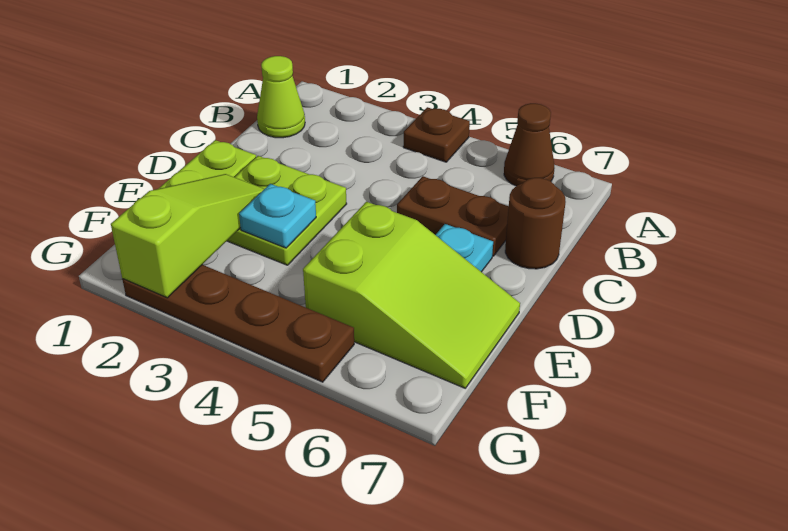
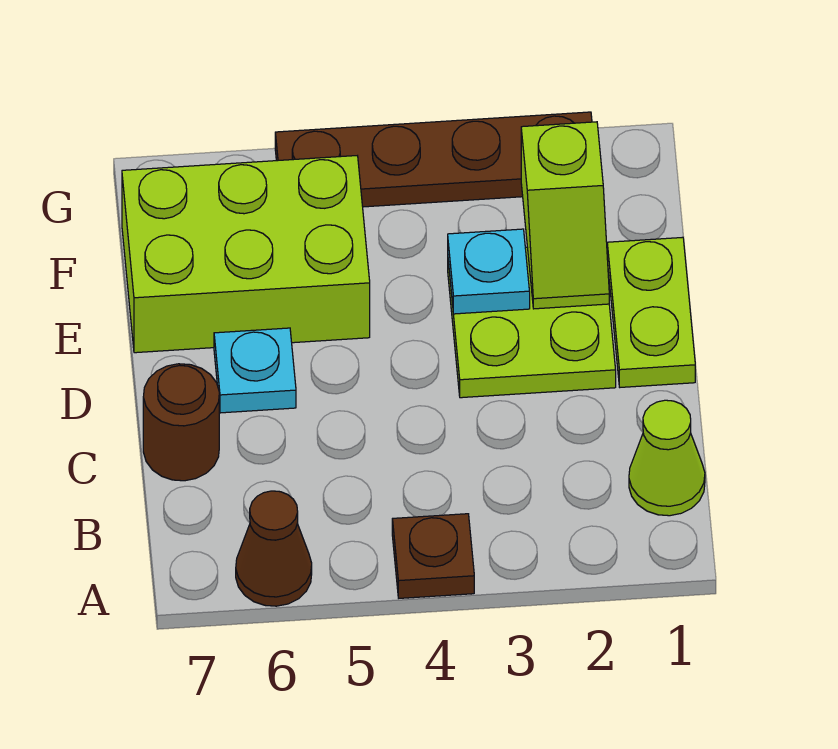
brown plate C5:C6 level 1 -> none
lime slope E2:G2 level 2 top G -> lime slope E2:F2 level 2 top F
lime slope E5:F7 level 1 top 5 -> lime brick E5:F7 level 1

